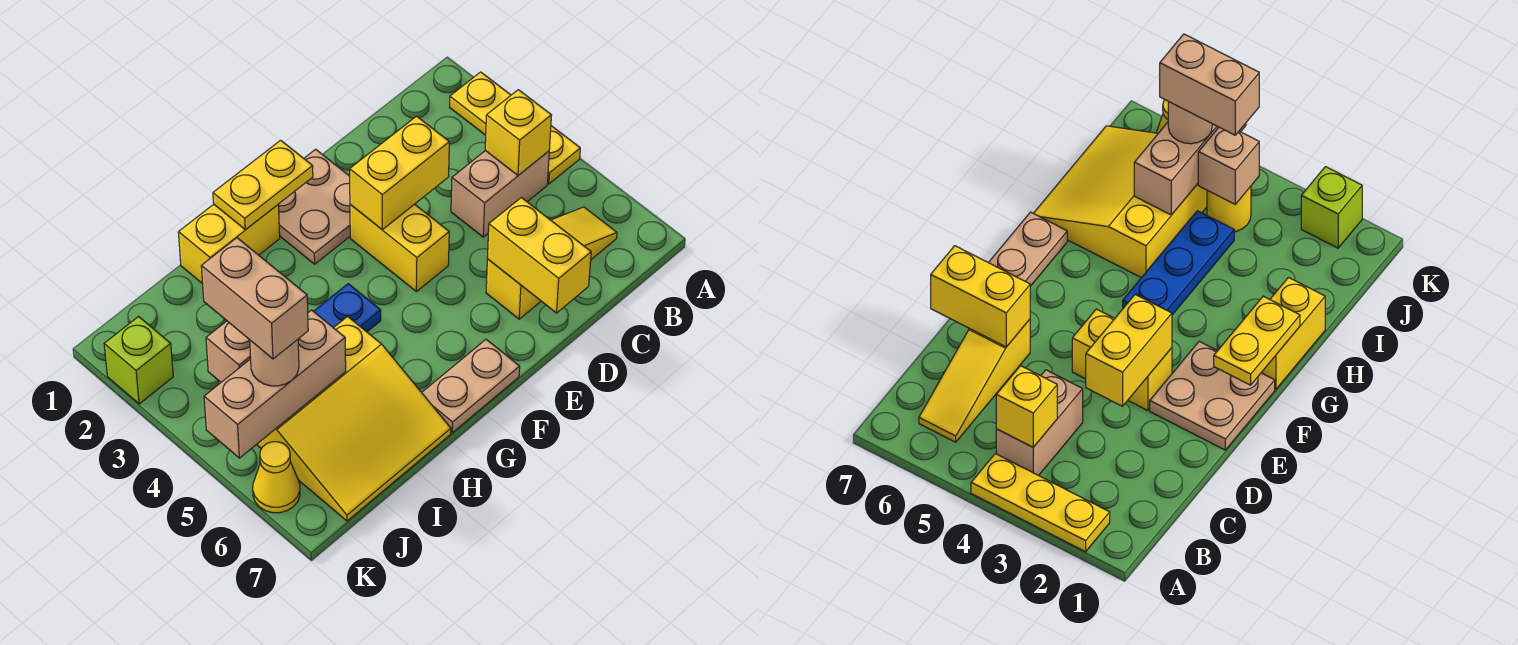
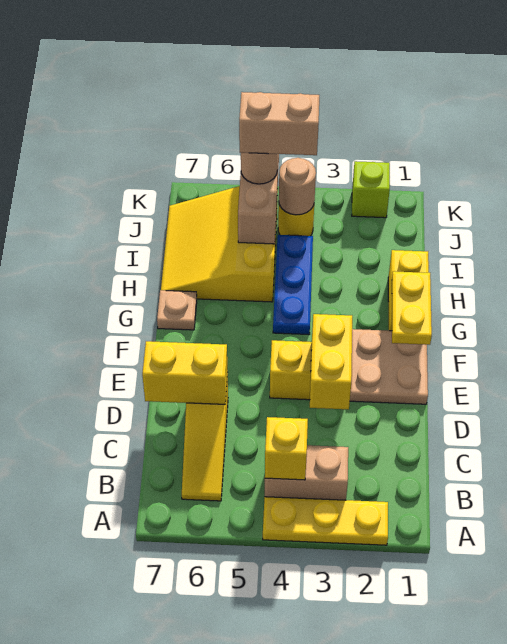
tan brick B4:C4 level 1 -> tan brick B3:B4 level 1
tan plate F7:G7 level 1 -> tan plate G7 level 1
tan brick J4 level 2 -> tan round brick J4 level 2
yellow cone K6 level 1 -> none

